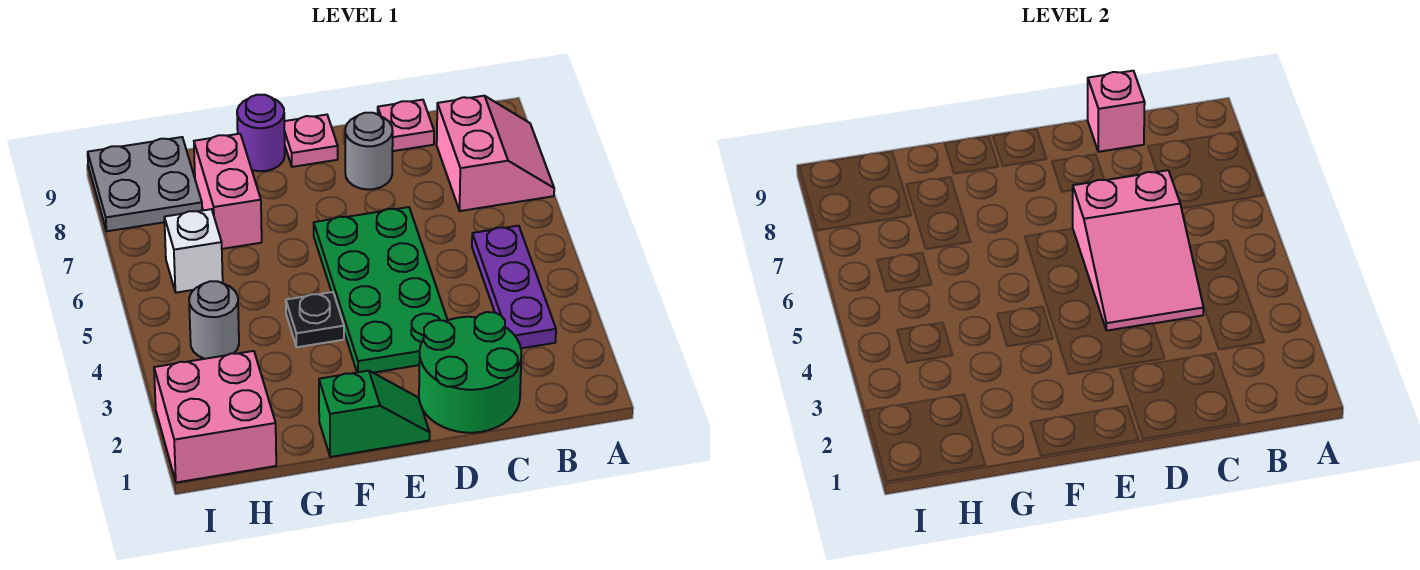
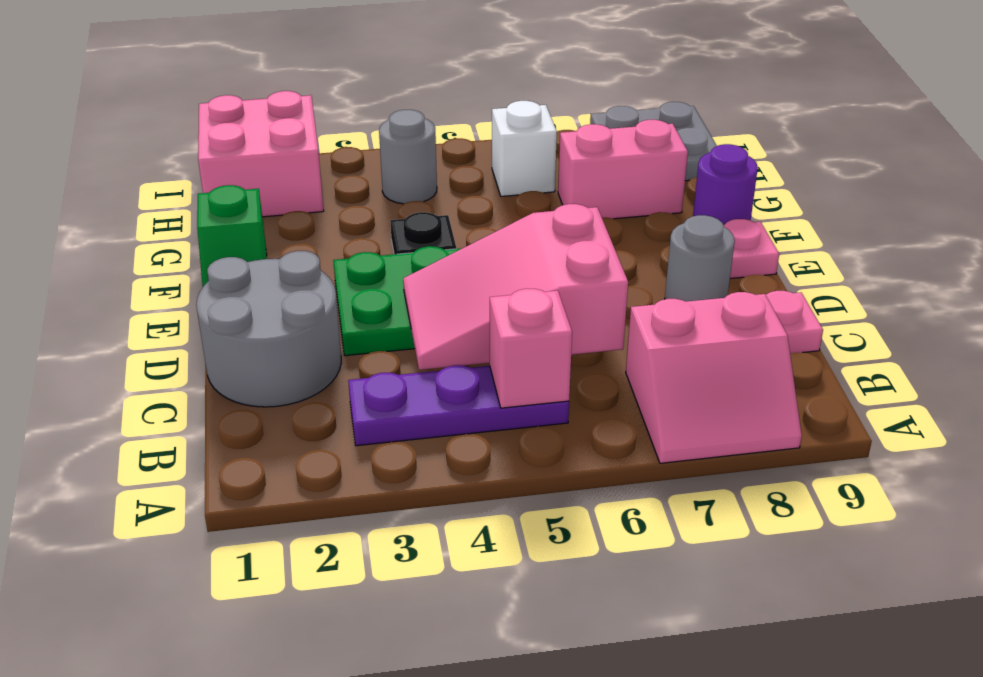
green round brick C1:D2 level 1 -> grey round brick C1:D2 level 1
pink brick C9 level 2 -> pink brick B5 level 2

